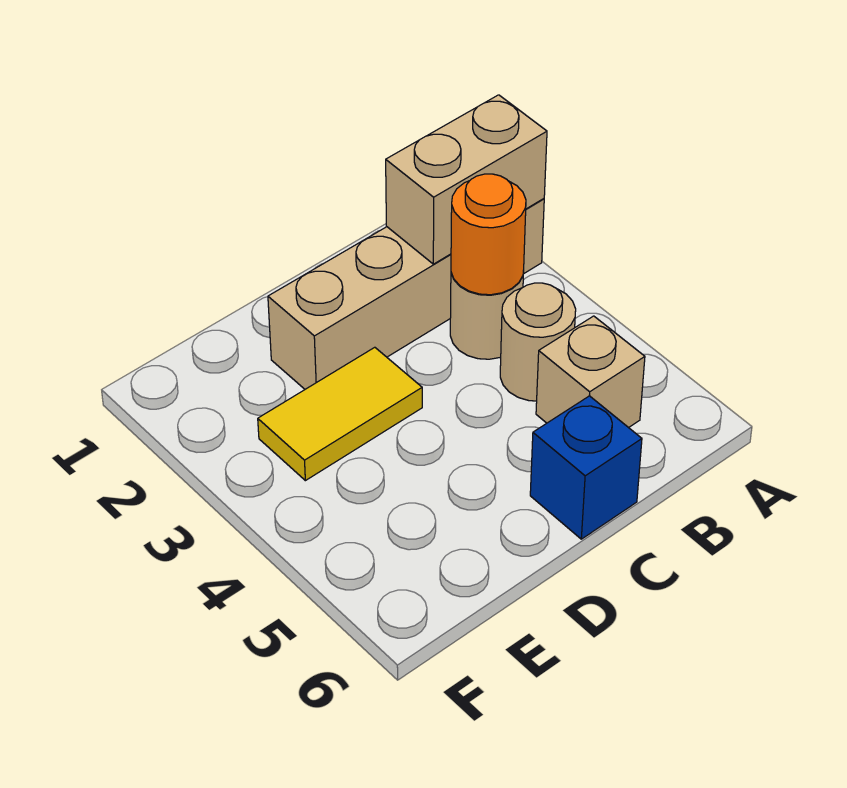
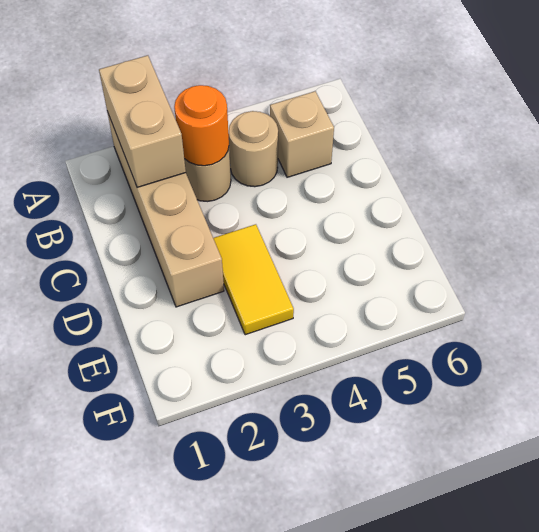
blue brick C6 level 1 -> none

